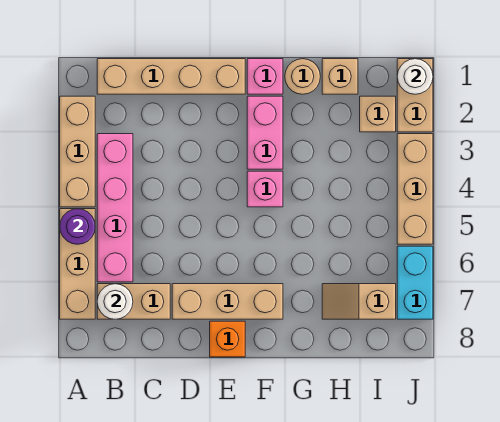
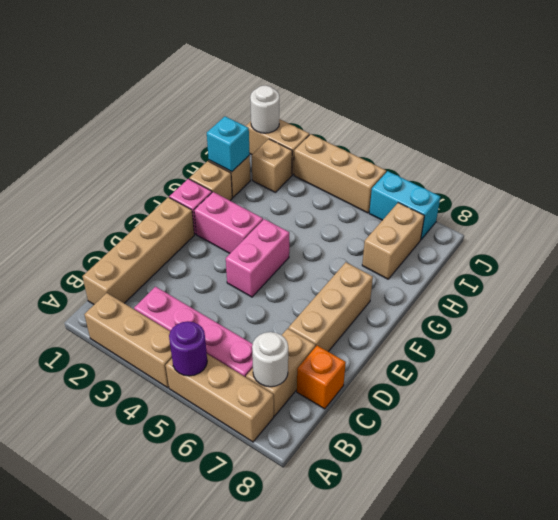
orange brick E8 level 1 -> orange brick C8 level 1
pink brick F4 level 1 -> pink brick E4:F4 level 1
tan round brick G1 level 1 -> tan brick G1 level 1
none -> cyan brick H1 level 2
tan slope H7:I7 level 1 top I -> tan brick H7:I7 level 1

